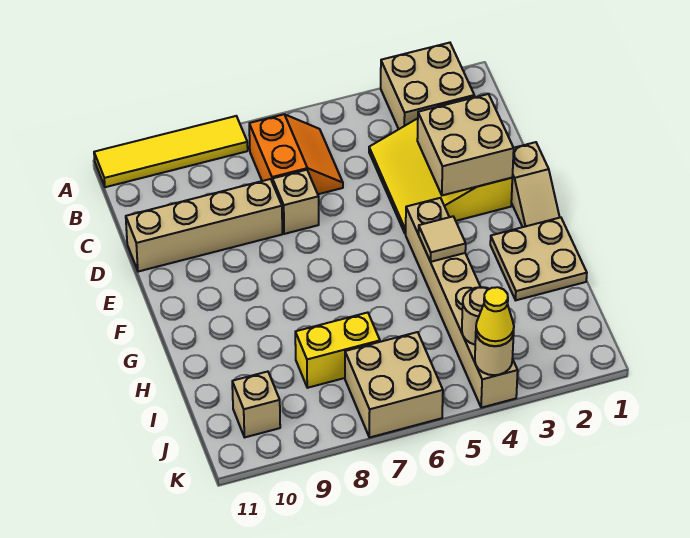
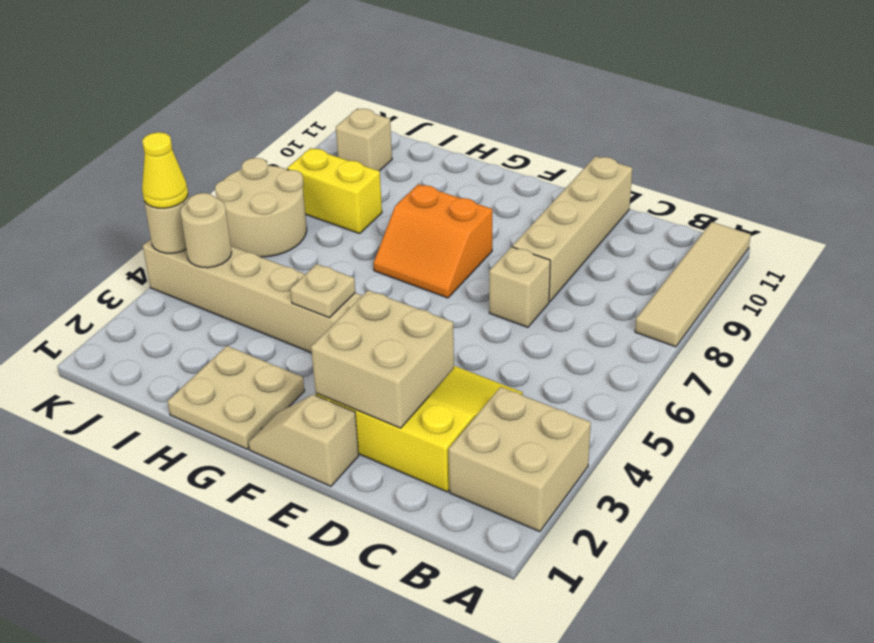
yellow tile A8:A11 level 1 -> tan tile A8:A11 level 1
orange slope B6:C7 level 1 top 7 -> orange slope F7:G8 level 1 top 8
tan tile G4 level 2 -> tan plate G4 level 2
yellow brick I7:I8 level 1 -> yellow brick I8:J8 level 1
tan brick J6:K7 level 1 -> tan round brick J6:K7 level 1

